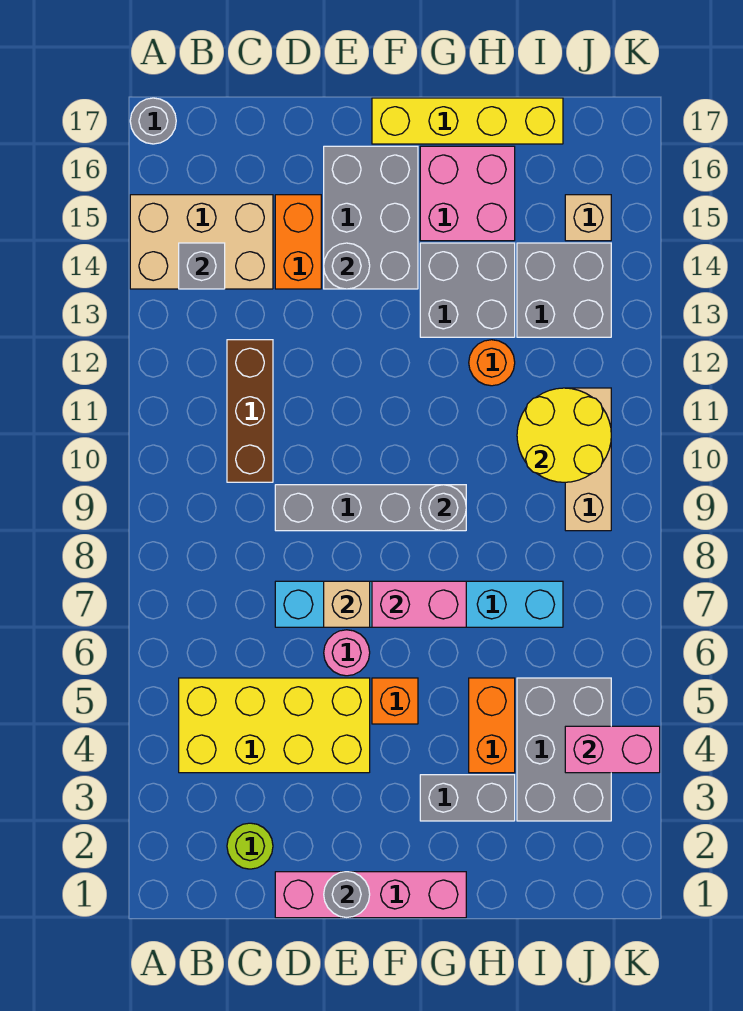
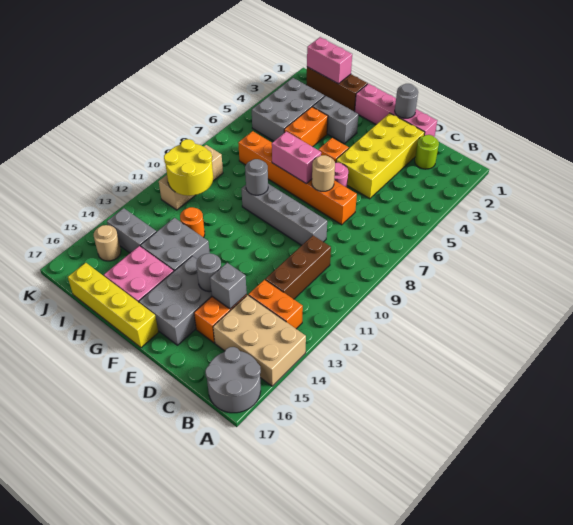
grey round brick A17 level 1 -> grey round brick A16:B17 level 1
yellow brick B4:E5 level 1 -> yellow brick D2:E5 level 1
none -> orange brick B13:C13 level 1
grey brick B14 level 2 -> grey brick D14 level 2
cyan brick D7:I7 level 1 -> orange brick D7:I7 level 1
tan brick E7 level 2 -> tan round brick E7 level 2
none -> brown brick H1:J1 level 1
grey brick I13:J14 level 1 -> grey brick I14:J14 level 1
pink brick J4:K4 level 2 -> pink brick I1:J1 level 2
tan brick J15 level 1 -> tan round brick J15 level 1

